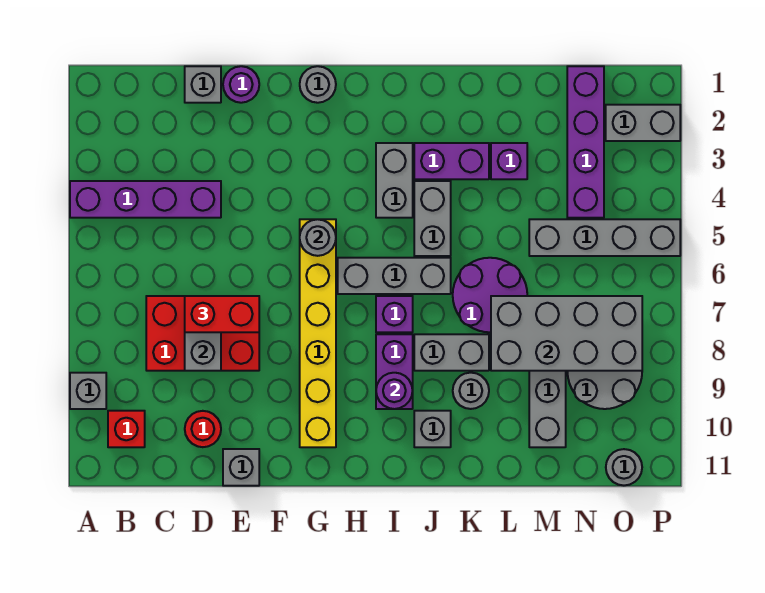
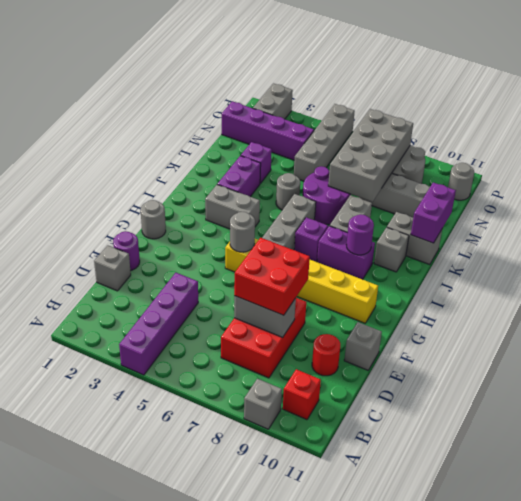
red brick D7:E7 level 3 -> red brick D7:E8 level 3
grey brick J4:J5 level 1 -> grey brick K10:K11 level 1
grey round brick K9 level 1 -> grey round brick K5 level 1
none -> purple brick K11:L11 level 2

